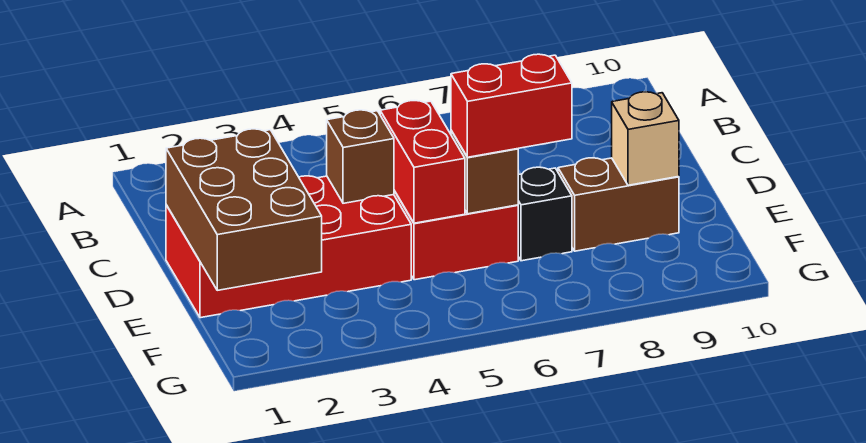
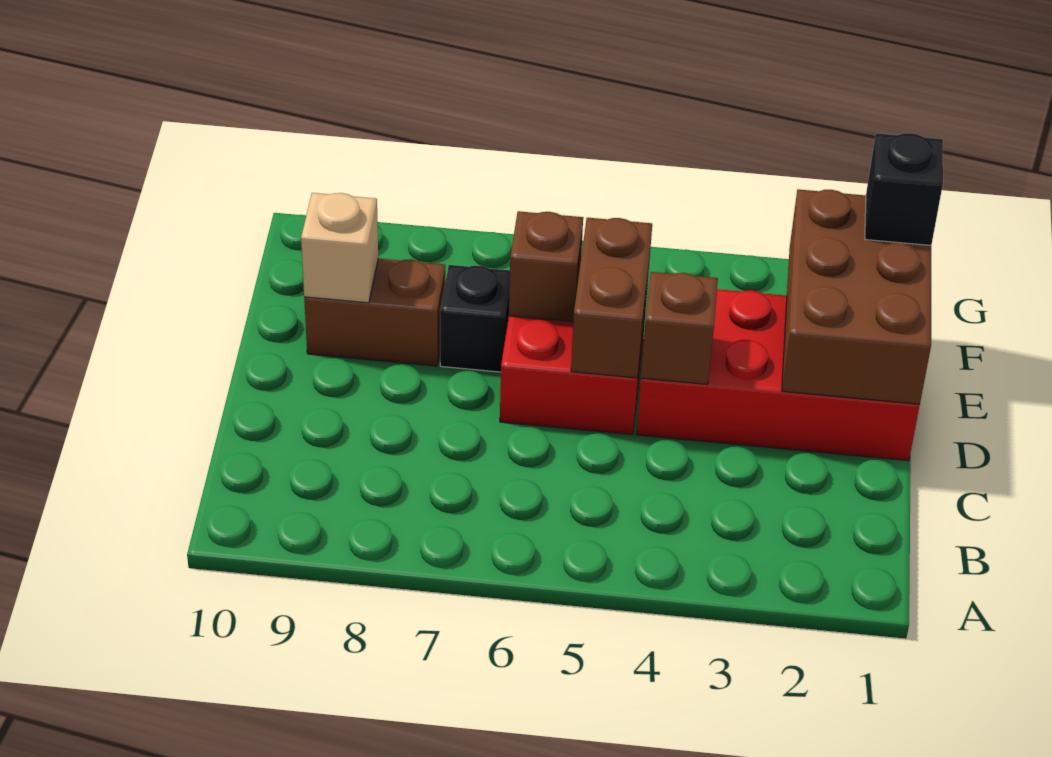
red brick D5:E5 level 2 -> brown brick D5:E5 level 2
red brick E6:E7 level 3 -> none
none -> black brick F1 level 3

